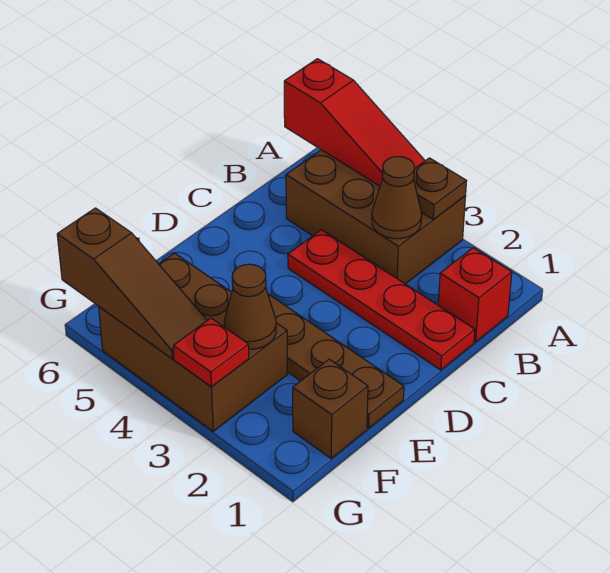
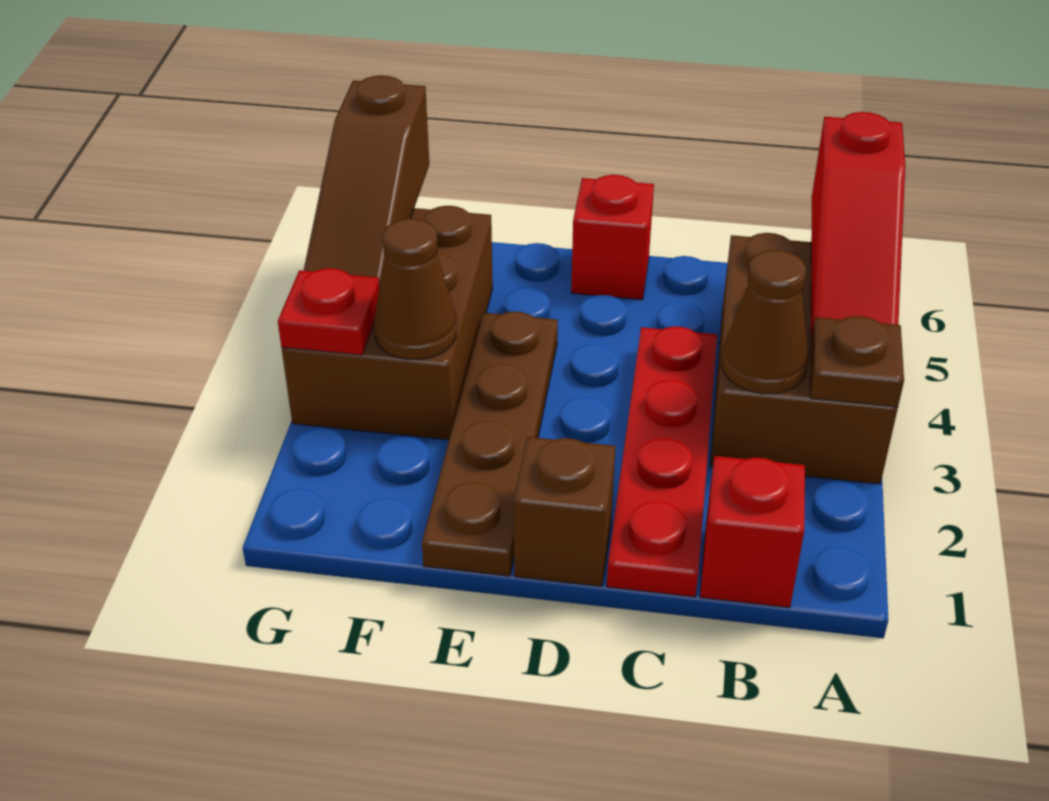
none -> red brick D6 level 1
brown brick F1 level 1 -> brown brick D1 level 1

